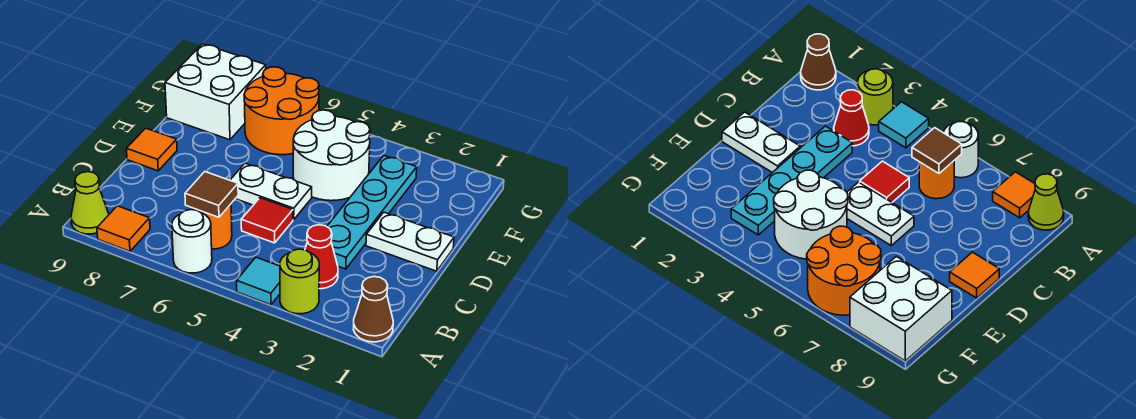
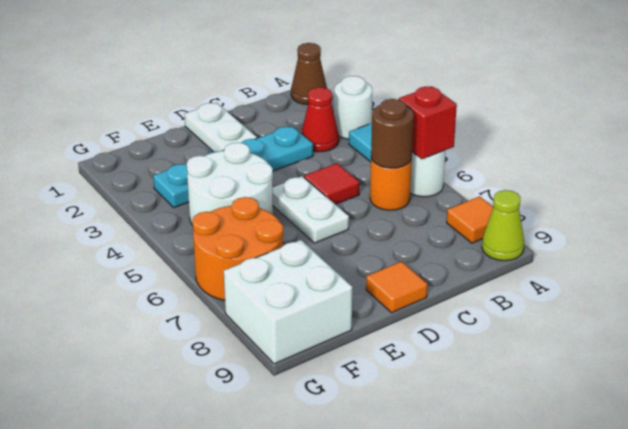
lime round brick A3 level 1 -> white round brick A3 level 1
none -> red brick A6 level 2
brown tile B6 level 2 -> brown round brick B6 level 2

